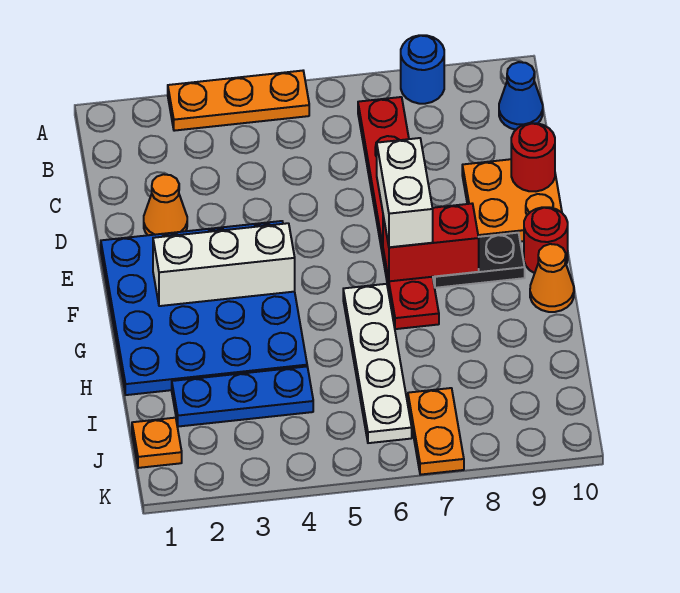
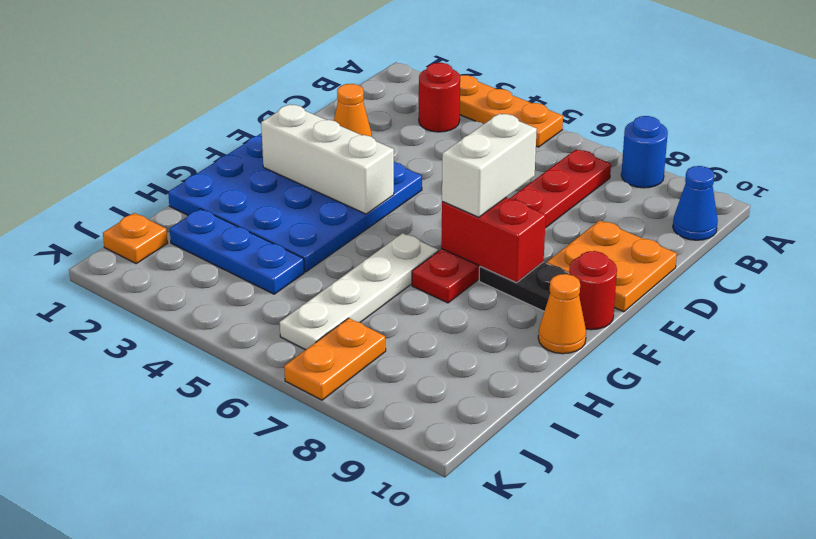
red round brick D10 level 2 -> red round brick B3 level 1

